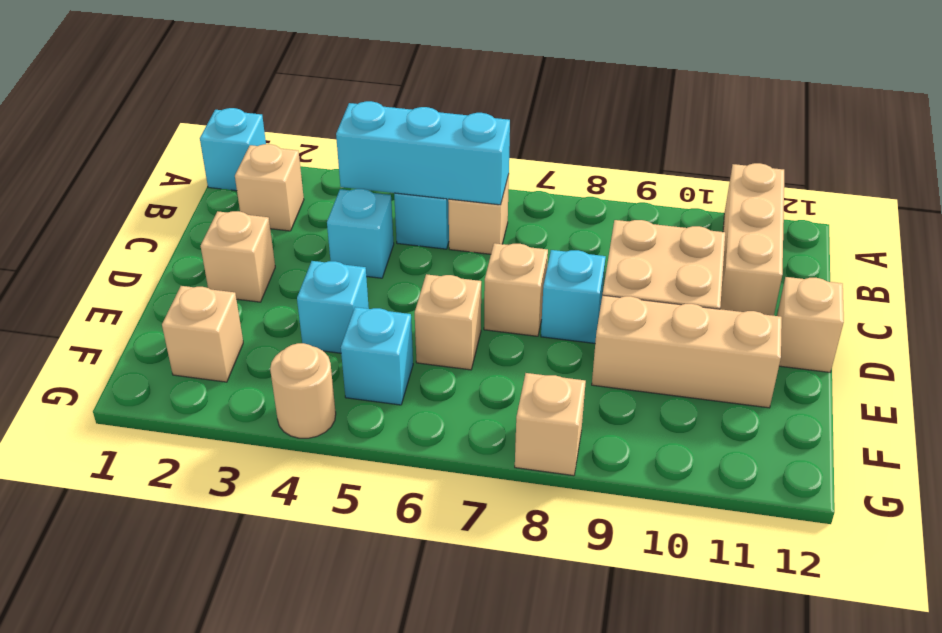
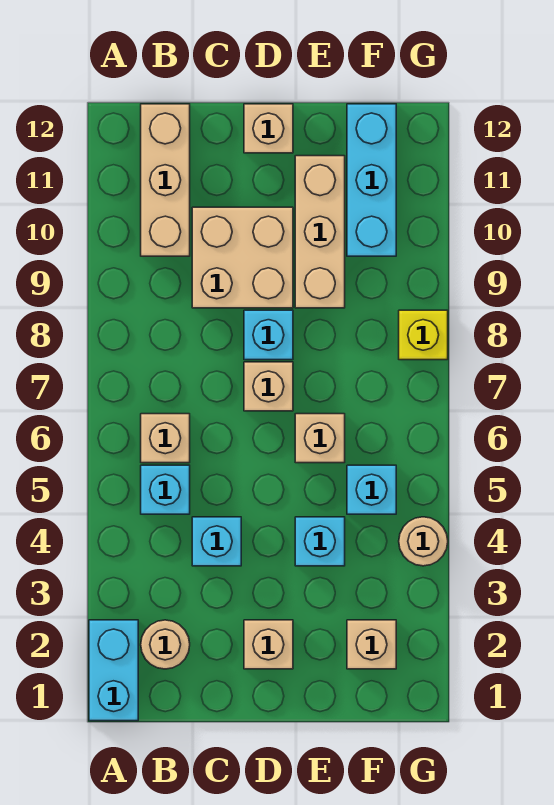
cyan brick A1 level 1 -> cyan brick A1:A2 level 1
tan brick A11:C11 level 1 -> tan brick B10:B12 level 1
tan brick B2 level 1 -> tan round brick B2 level 1
cyan brick B4:B6 level 2 -> cyan brick F10:F12 level 1
tan brick G8 level 1 -> yellow brick G8 level 1

